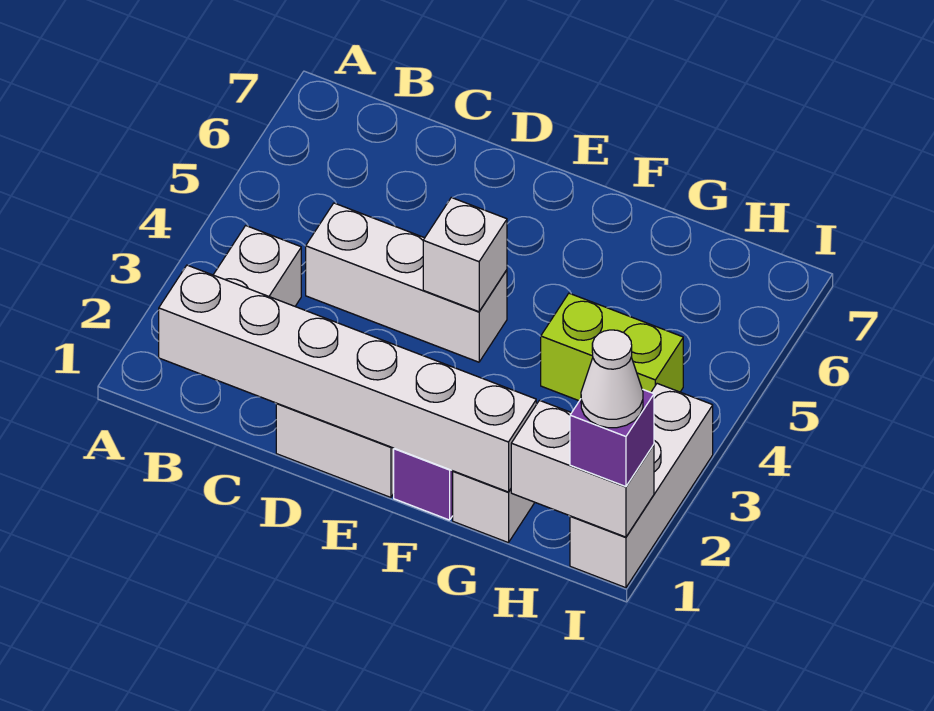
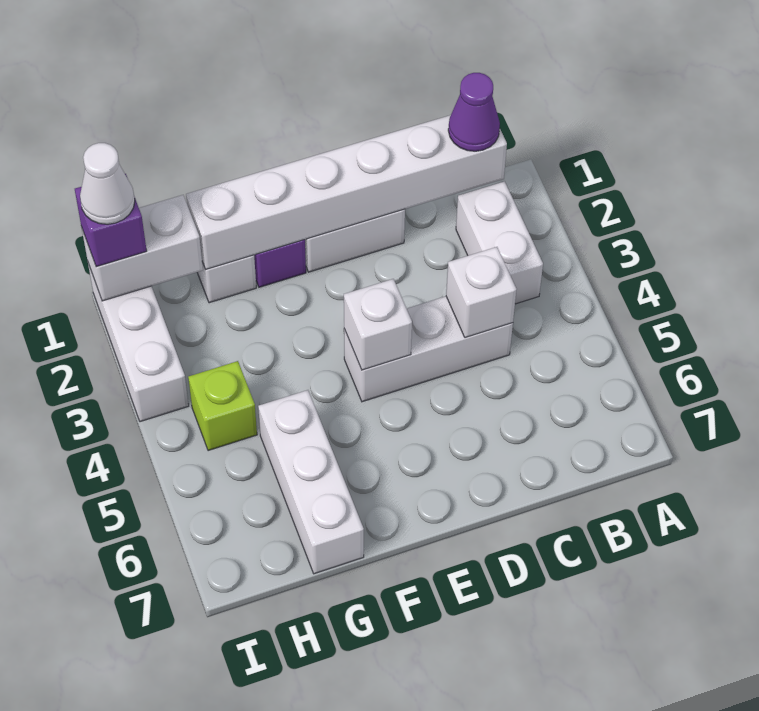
none -> purple cone B1 level 3
none -> white brick C4 level 2
lime brick G4:H4 level 1 -> lime brick H4 level 1
none -> white brick G5:G7 level 1

